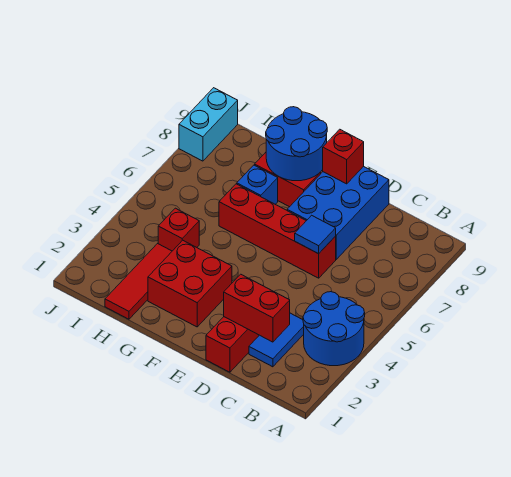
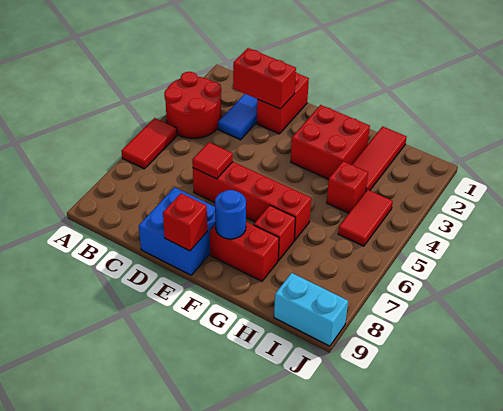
blue round brick A3:B4 level 1 -> red round brick A3:B4 level 1
none -> red tile A5:A6 level 1
blue tile D6 level 2 -> red tile D6 level 2
blue brick D7:E9 level 1 -> blue brick D8:E9 level 1
blue round brick F8:G9 level 2 -> blue round brick F8 level 2
blue brick G7 level 1 -> red brick G7 level 1
none -> red tile I4:I5 level 1
cyan brick J8:J9 level 1 -> cyan brick I9:J9 level 1

